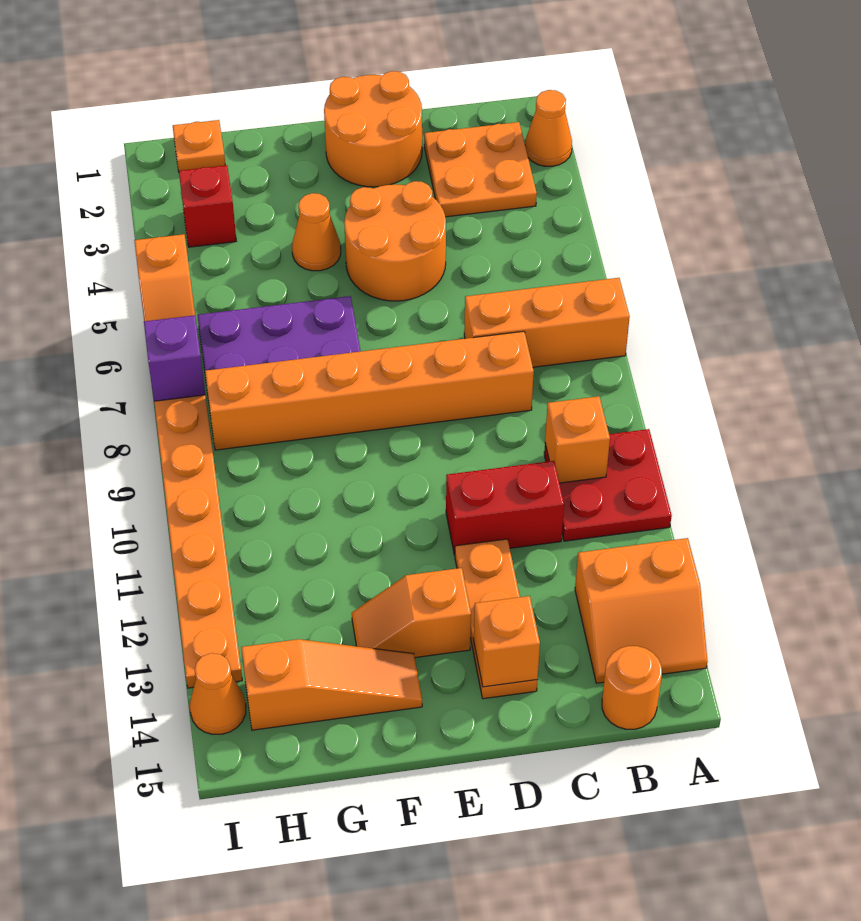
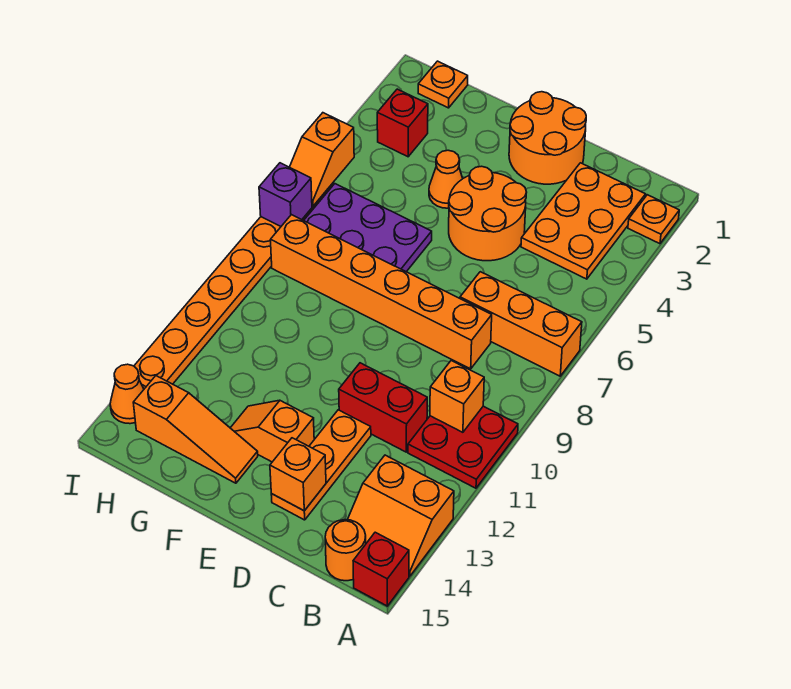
orange cone A2 level 1 -> orange plate A2 level 1
none -> red brick A15 level 1
orange plate B2:C3 level 1 -> orange plate B2:C4 level 1

